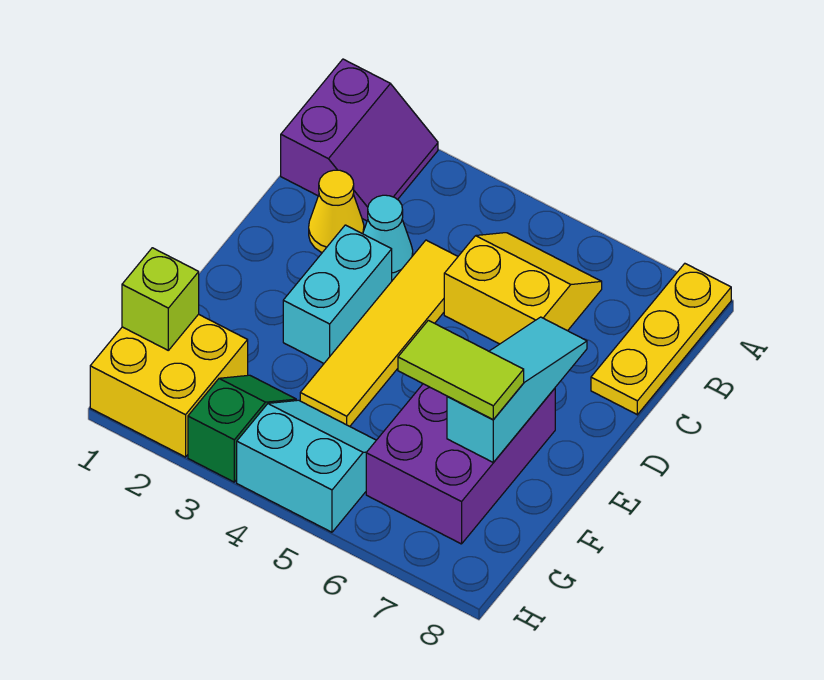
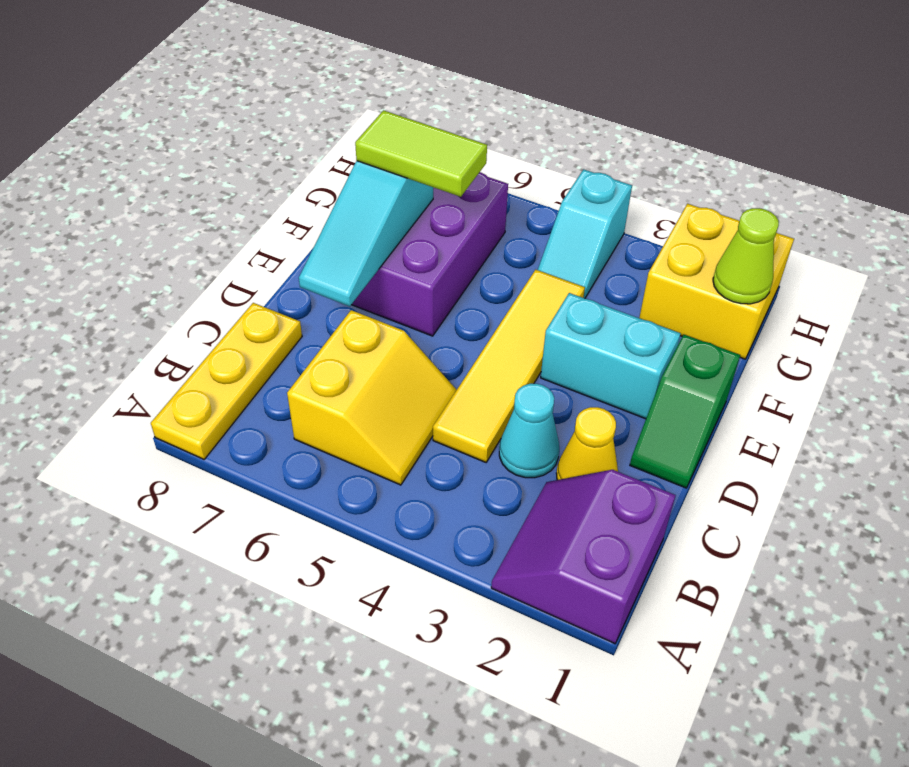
yellow slope B5:C6 level 1 top C -> yellow slope B5:C6 level 1 top 6
cyan brick D3:E3 level 1 -> cyan brick E2:E3 level 1
lime brick G1 level 2 -> lime cone G1 level 2
green slope G3:H3 level 1 top H -> green slope D1:E1 level 1 top E
cyan slope G4:H5 level 1 top H -> cyan slope G4:H4 level 1 top H

